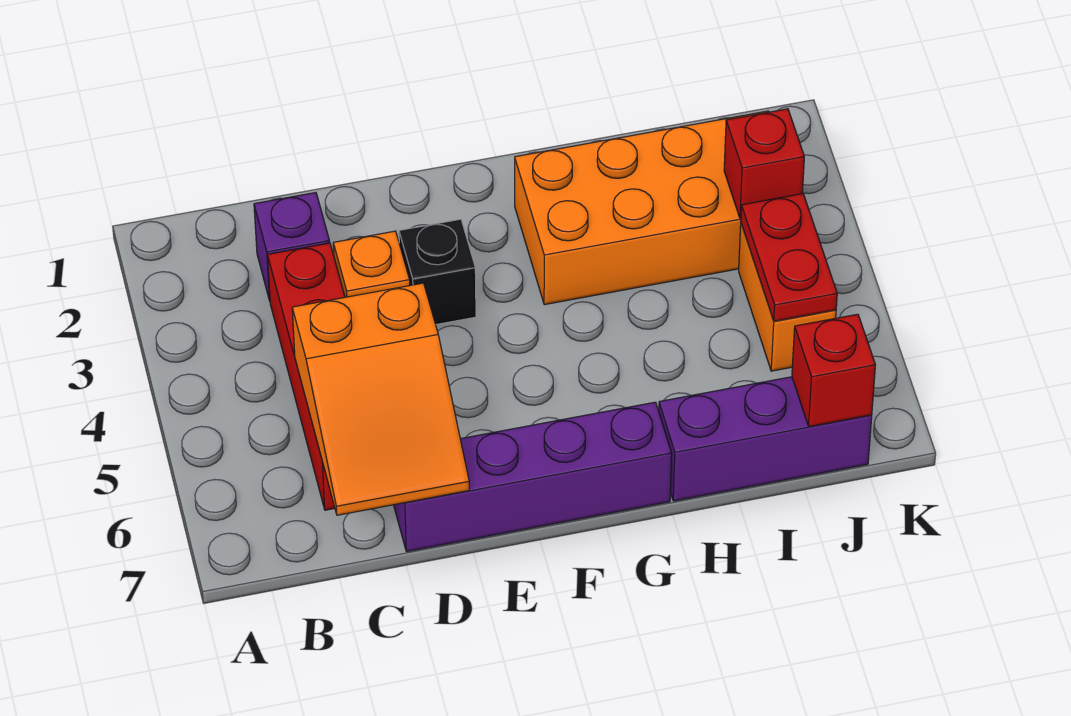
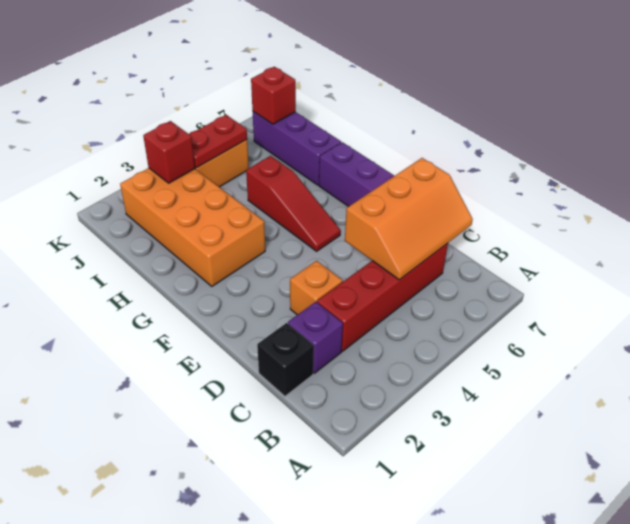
orange slope C5:D7 level 2 top 5 -> orange slope C5:D7 level 2 top D
black brick E3 level 1 -> black brick C1 level 1
none -> red slope F5:H5 level 1 top H

